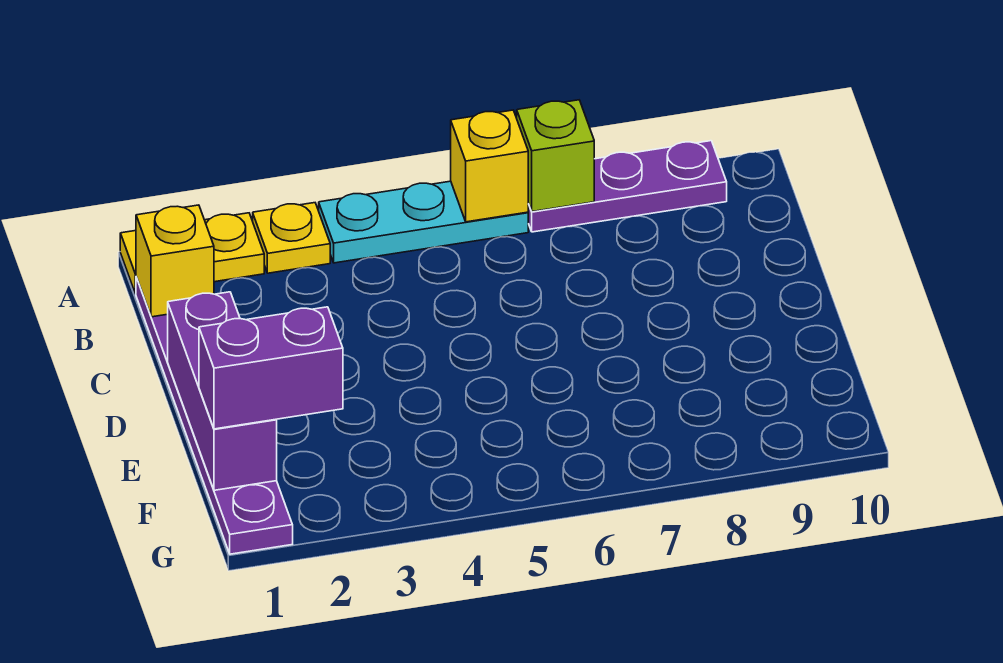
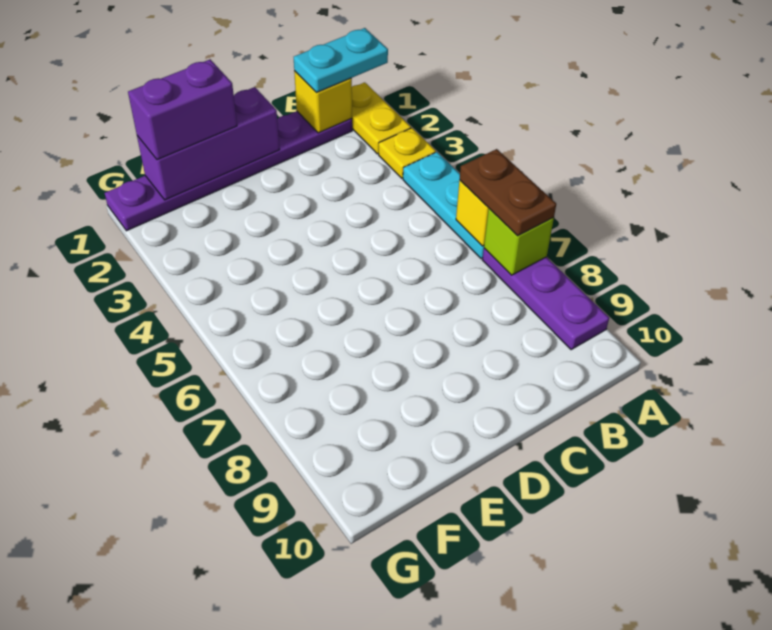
none -> cyan plate A1:B1 level 3
none -> brown plate A6:A7 level 3
purple brick F1:F2 level 3 -> purple brick E1:F1 level 3

